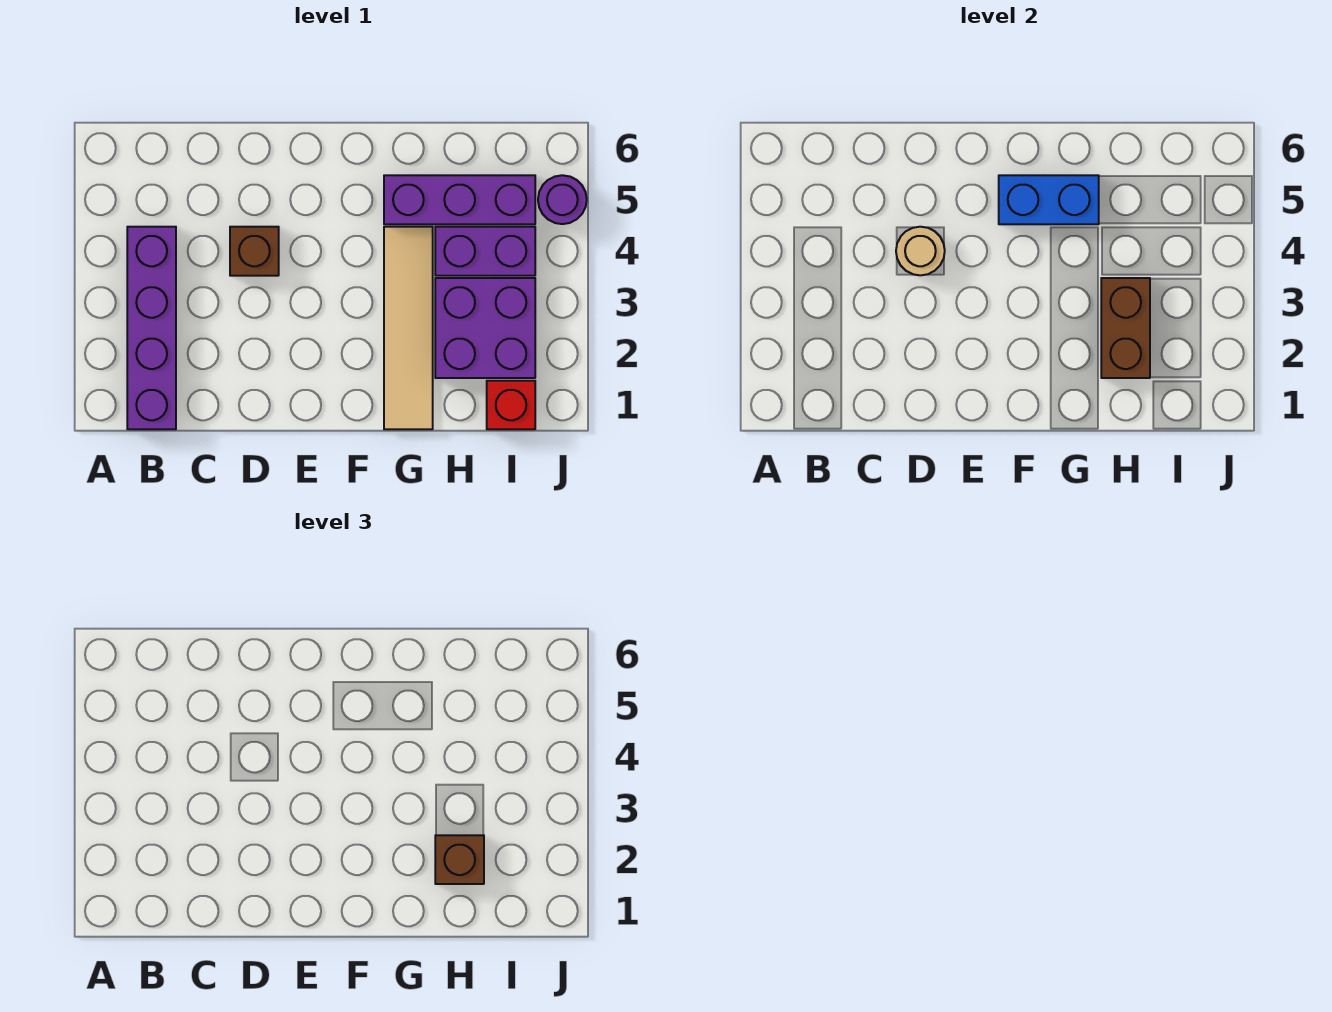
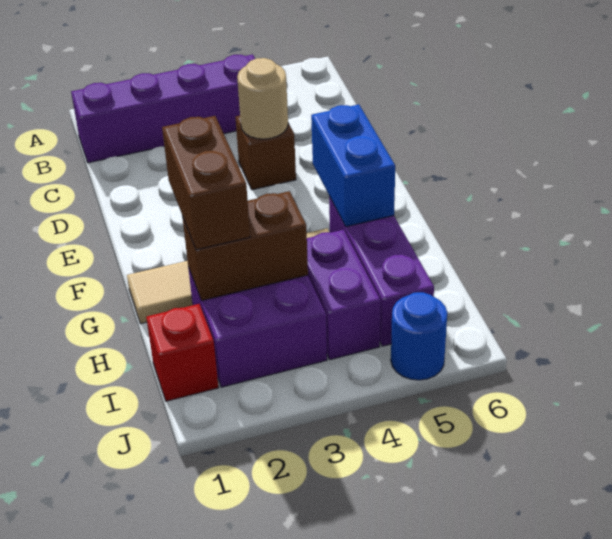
brown brick H2 level 3 -> brown brick G2:H2 level 3
purple round brick J5 level 1 -> blue round brick J5 level 1

